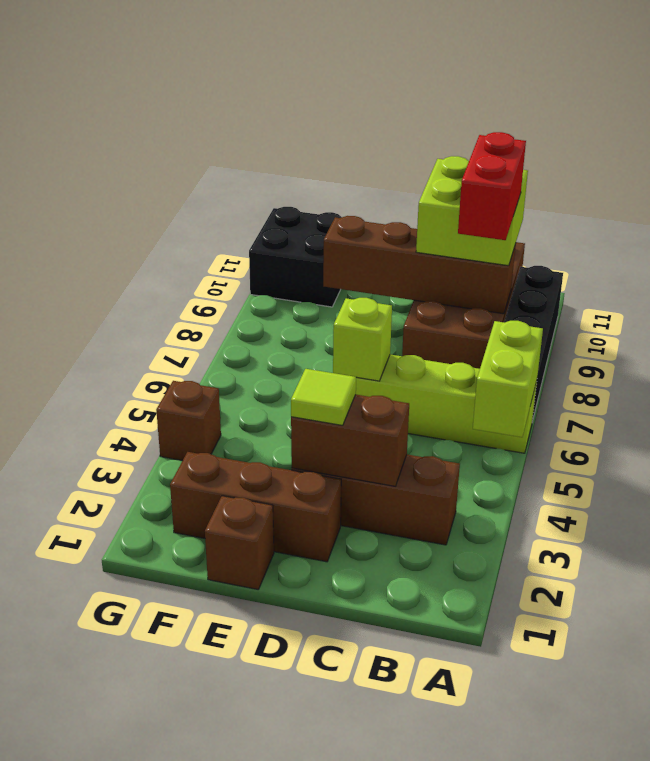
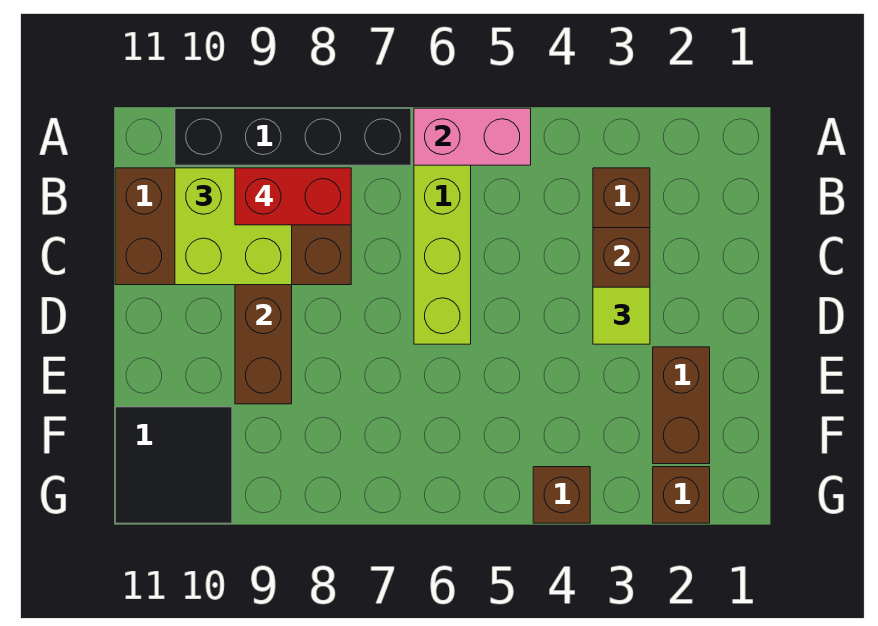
lime brick A5:A6 level 2 -> pink brick A5:A6 level 2
brown brick D2:F2 level 1 -> brown brick E2:F2 level 1
lime brick D6 level 2 -> none
brown brick E1 level 1 -> brown brick G2 level 1
black brick F10:G11 level 1 -> black tile F10:G11 level 1

